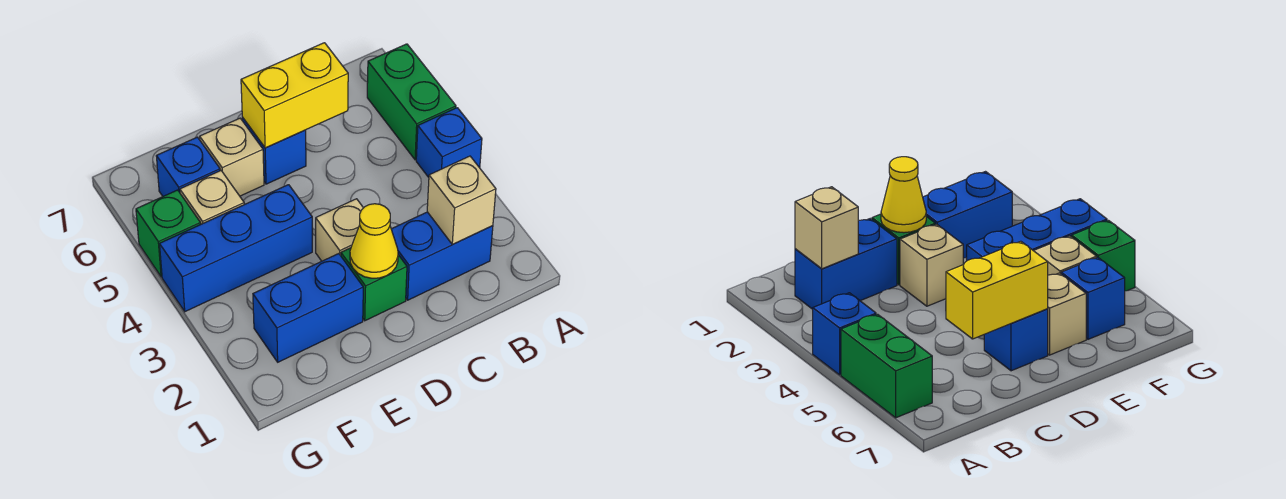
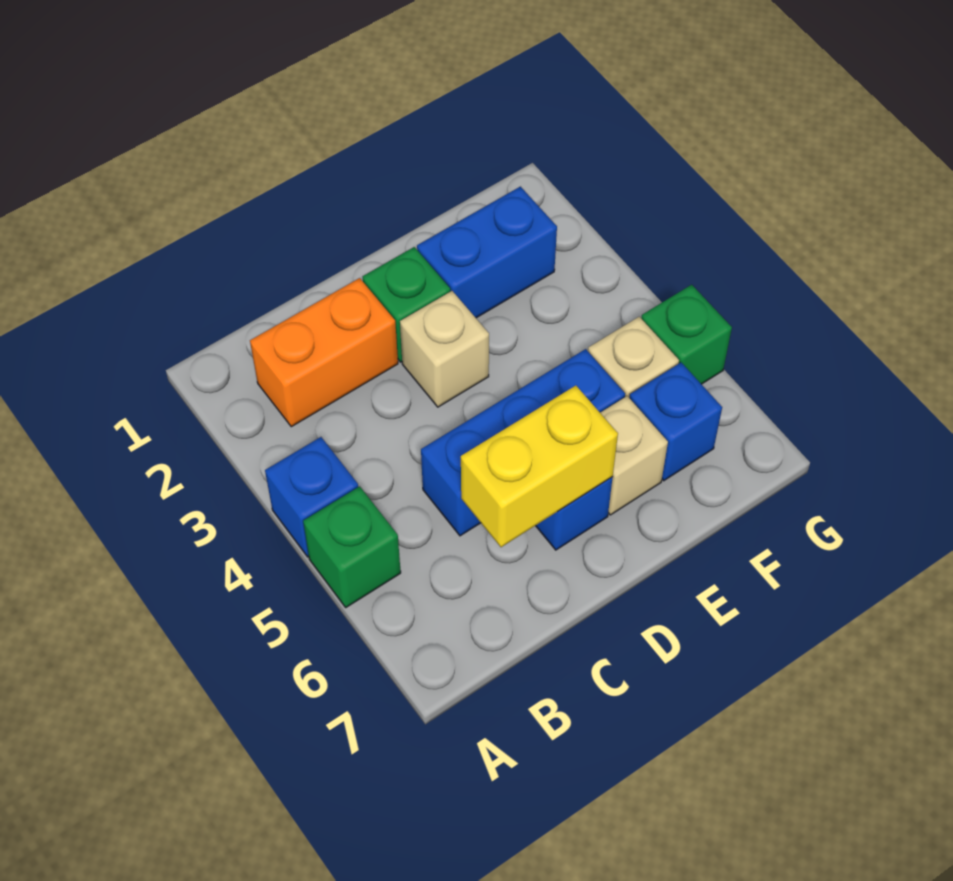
green brick A5:A6 level 1 -> green brick A5 level 1
blue brick B2:C2 level 1 -> orange brick B2:C2 level 1
tan brick B2 level 2 -> none
yellow cone D2 level 2 -> none
blue brick E4:G4 level 1 -> blue brick C5:E5 level 1

